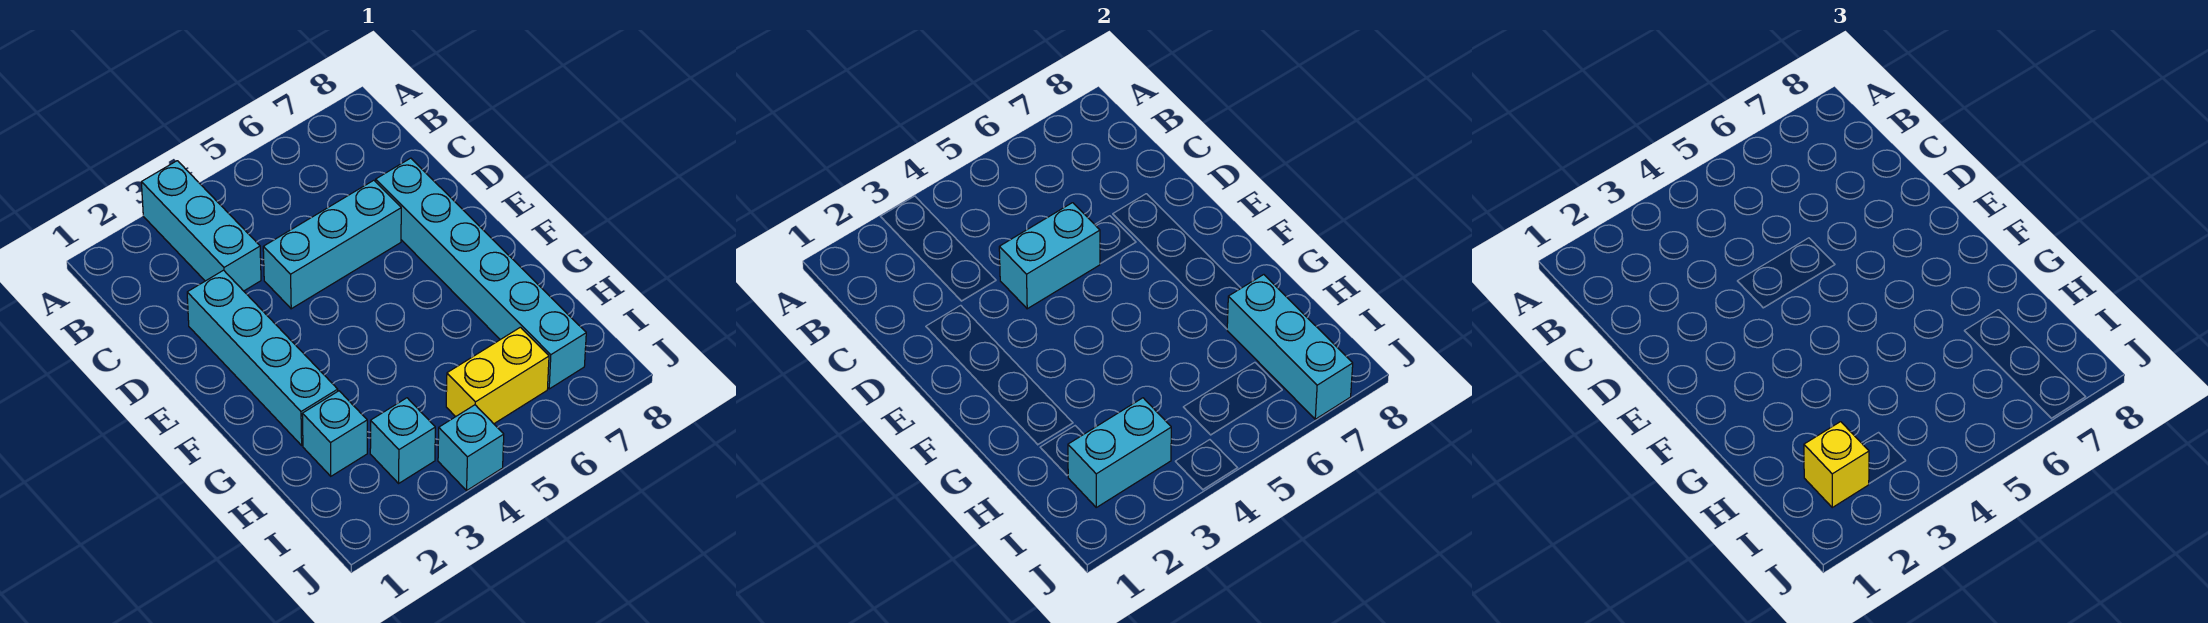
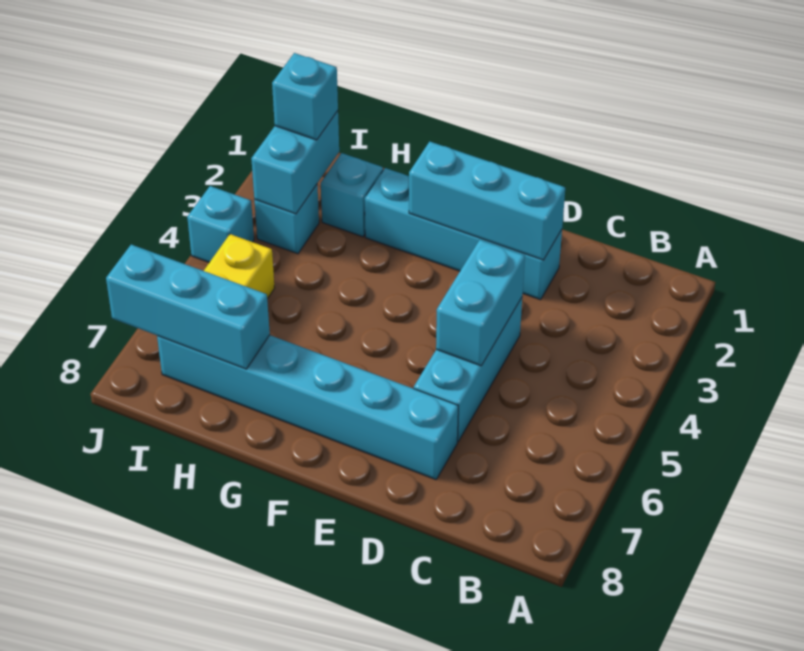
cyan brick A3:C3 level 1 -> cyan brick D2:F2 level 2
yellow brick I2 level 3 -> cyan brick I2 level 3

